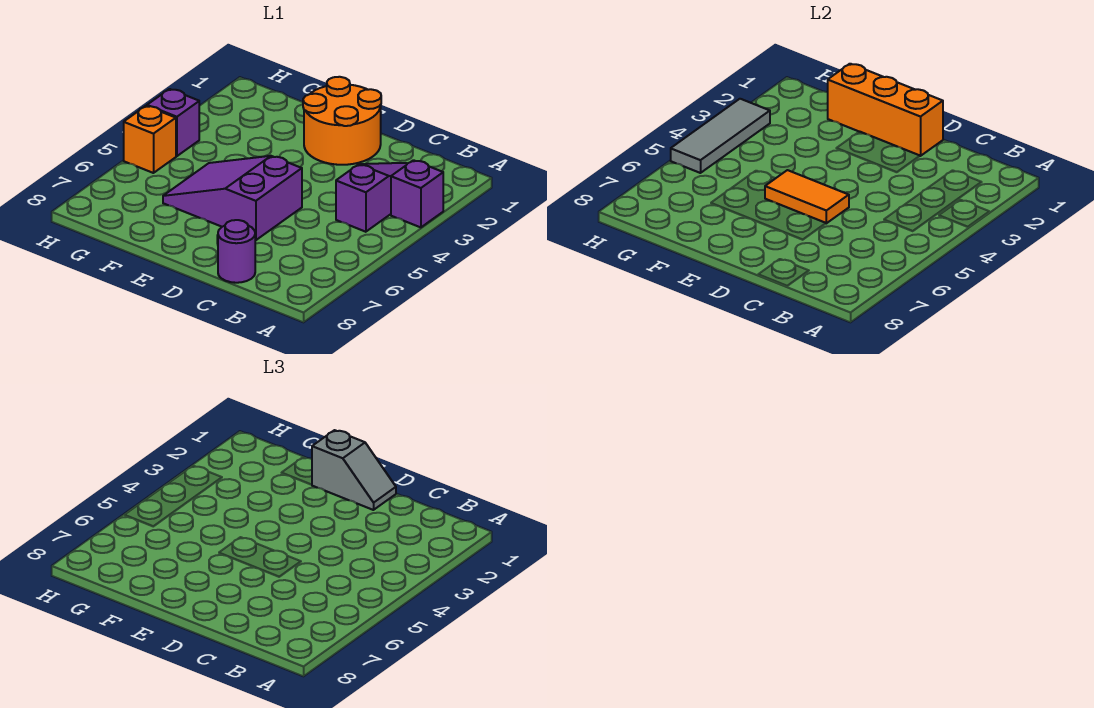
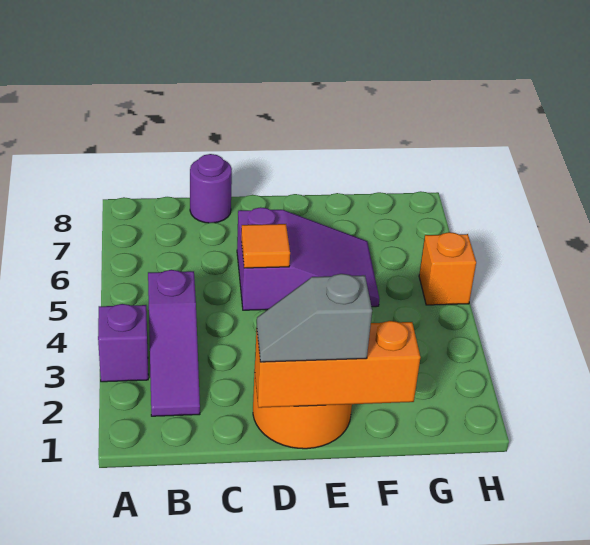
orange tile D5:E5 level 2 -> orange tile D5 level 2
grey tile H3:H5 level 2 -> none
purple brick H4 level 1 -> none

